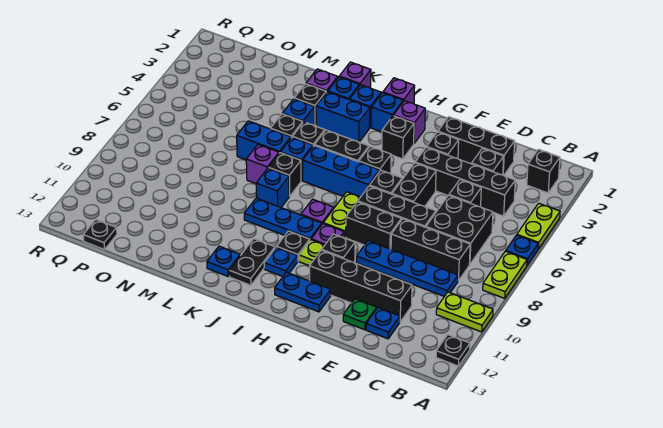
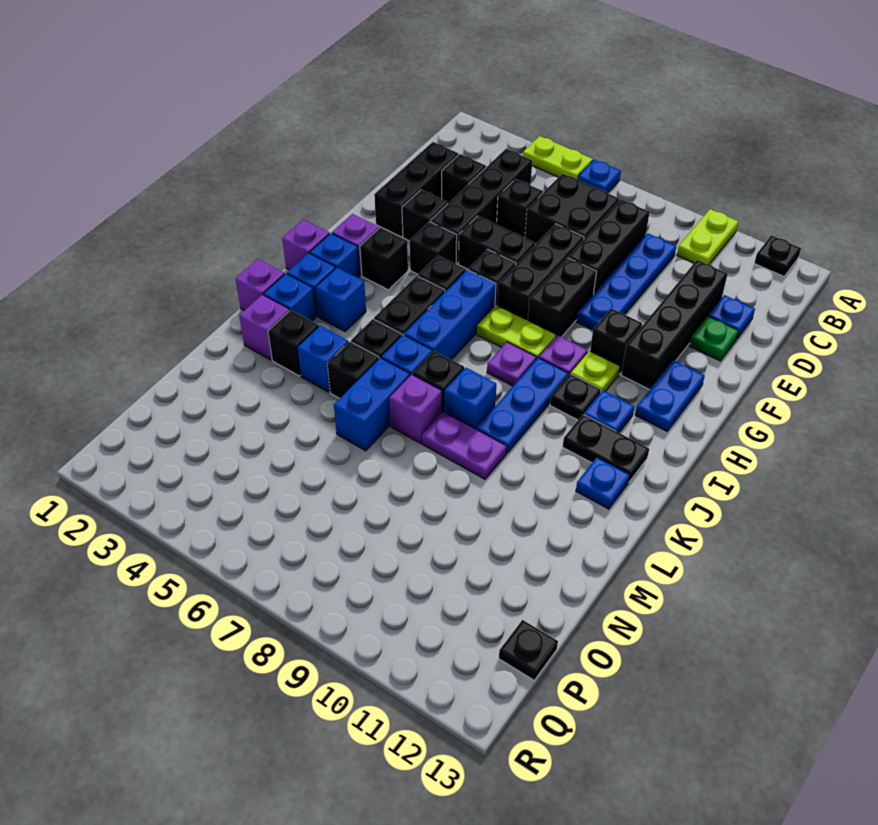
lime plate A7:A8 level 1 -> none
black brick B2 level 1 -> black brick G4 level 1
blue brick J3:K3 level 1 -> blue brick J3 level 1
none -> purple plate L8:L9 level 1

